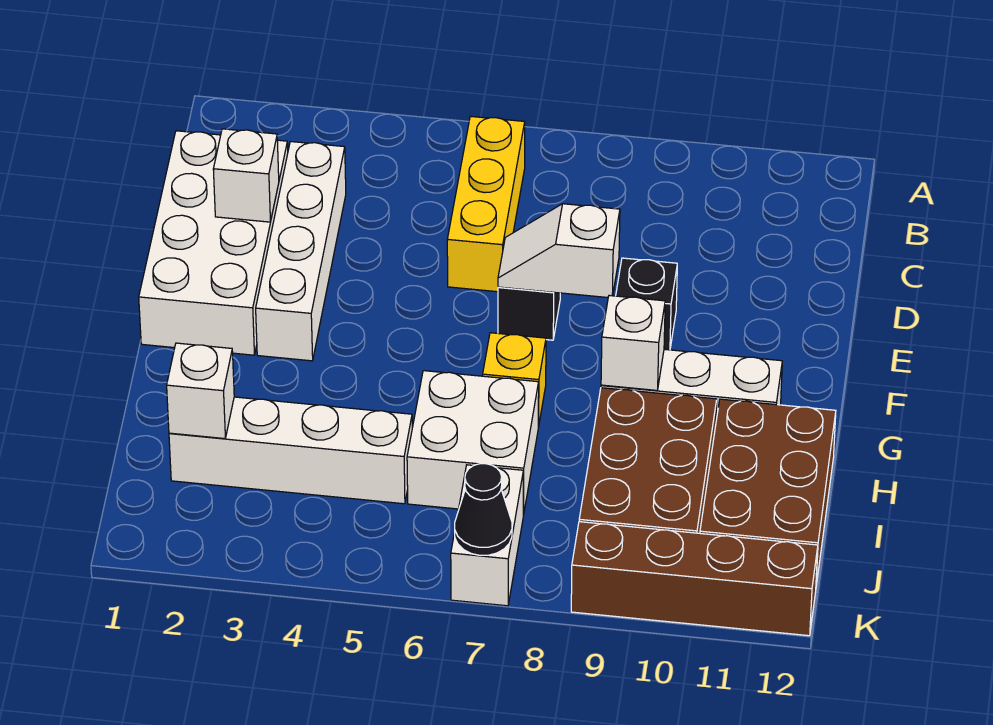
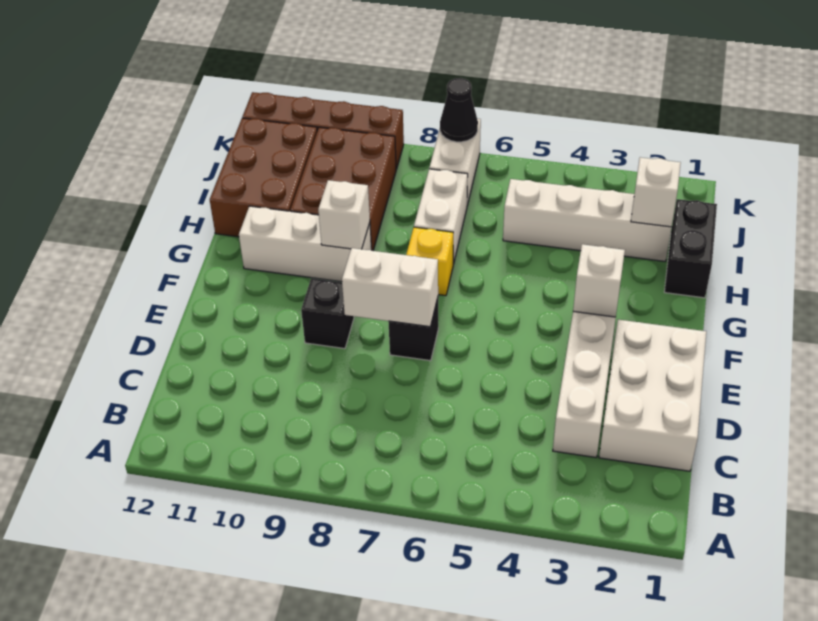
yellow brick B6:D6 level 1 -> none
white brick C1:F2 level 1 -> white brick C1:E2 level 1
white brick D2 level 2 -> white brick F3 level 2
white slope E7:E8 level 2 top 8 -> white brick E7:E8 level 2
none -> black brick H1:I1 level 1
white brick H6:I7 level 1 -> white brick H7:I7 level 1

